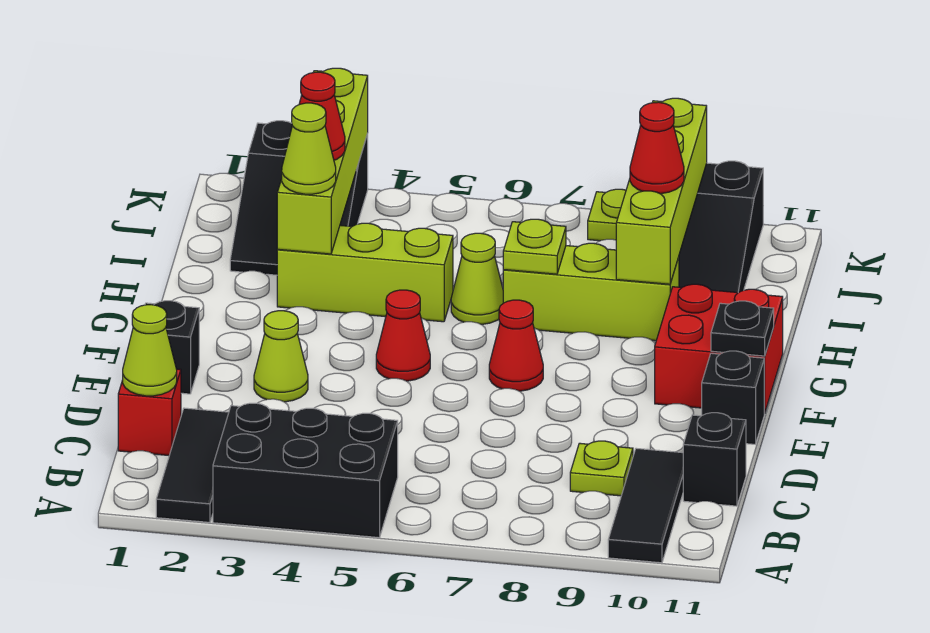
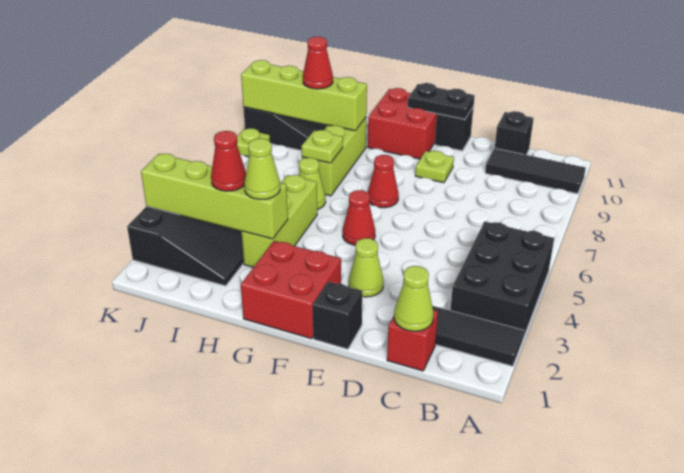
lime plate C9 level 1 -> lime plate E9 level 1
none -> red brick F1:G2 level 1
black plate F11 level 2 -> black plate E11:F11 level 2

